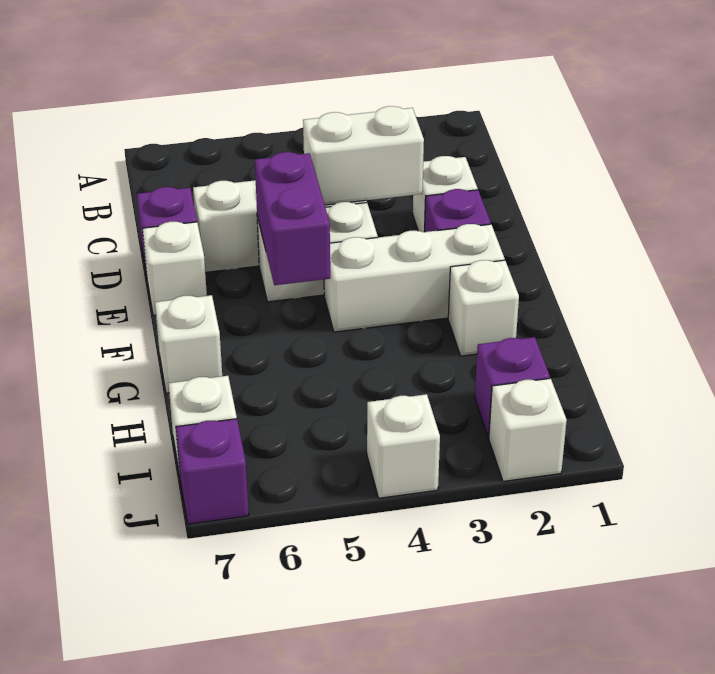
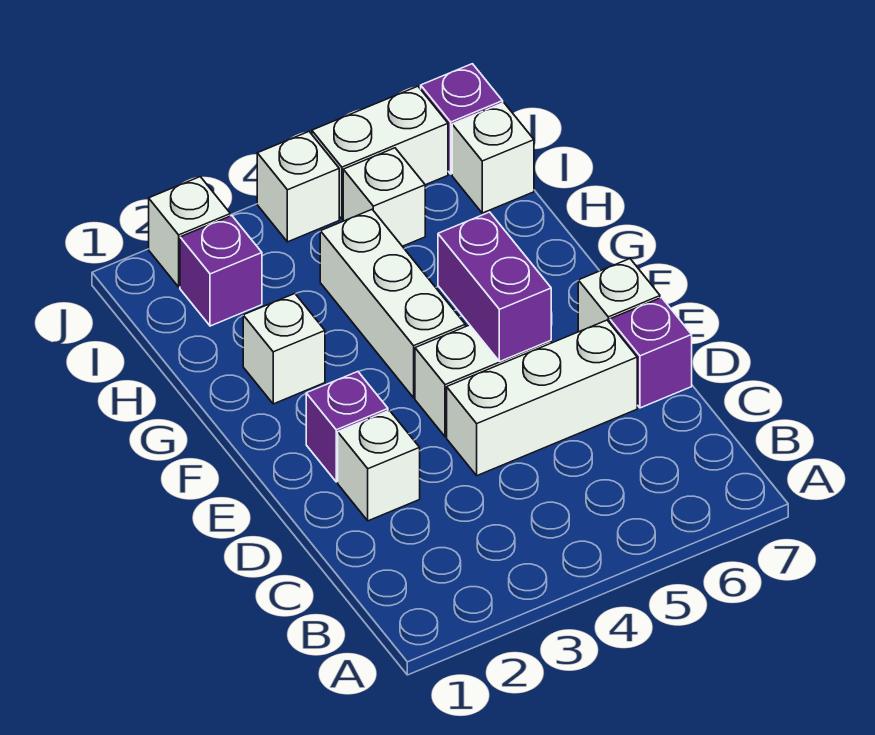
white brick D3:D4 level 2 -> white brick J5:J6 level 1
white brick F2:F4 level 1 -> white brick F4:H4 level 1
white brick G7 level 1 -> white brick I5 level 1

